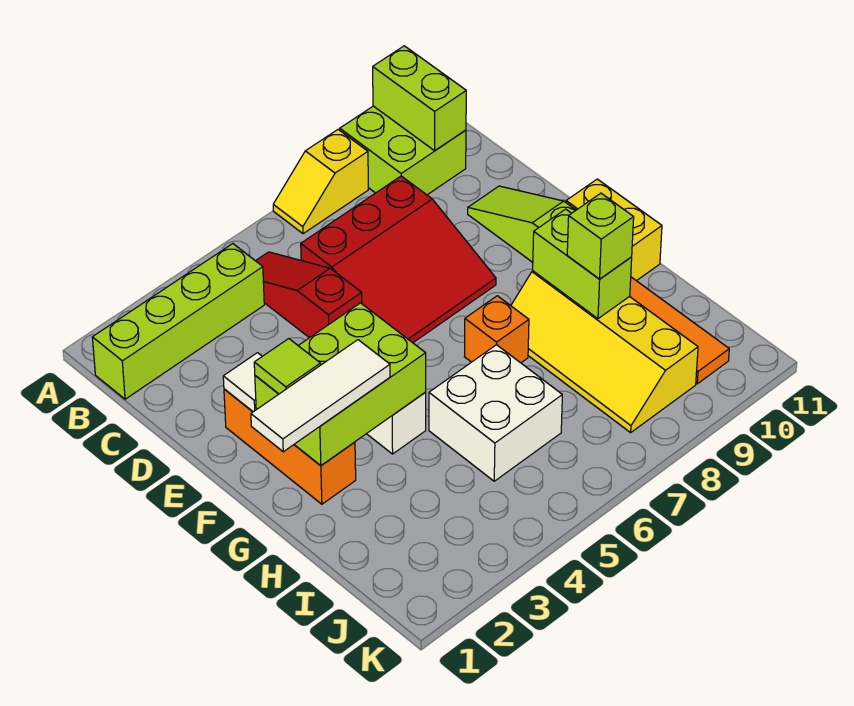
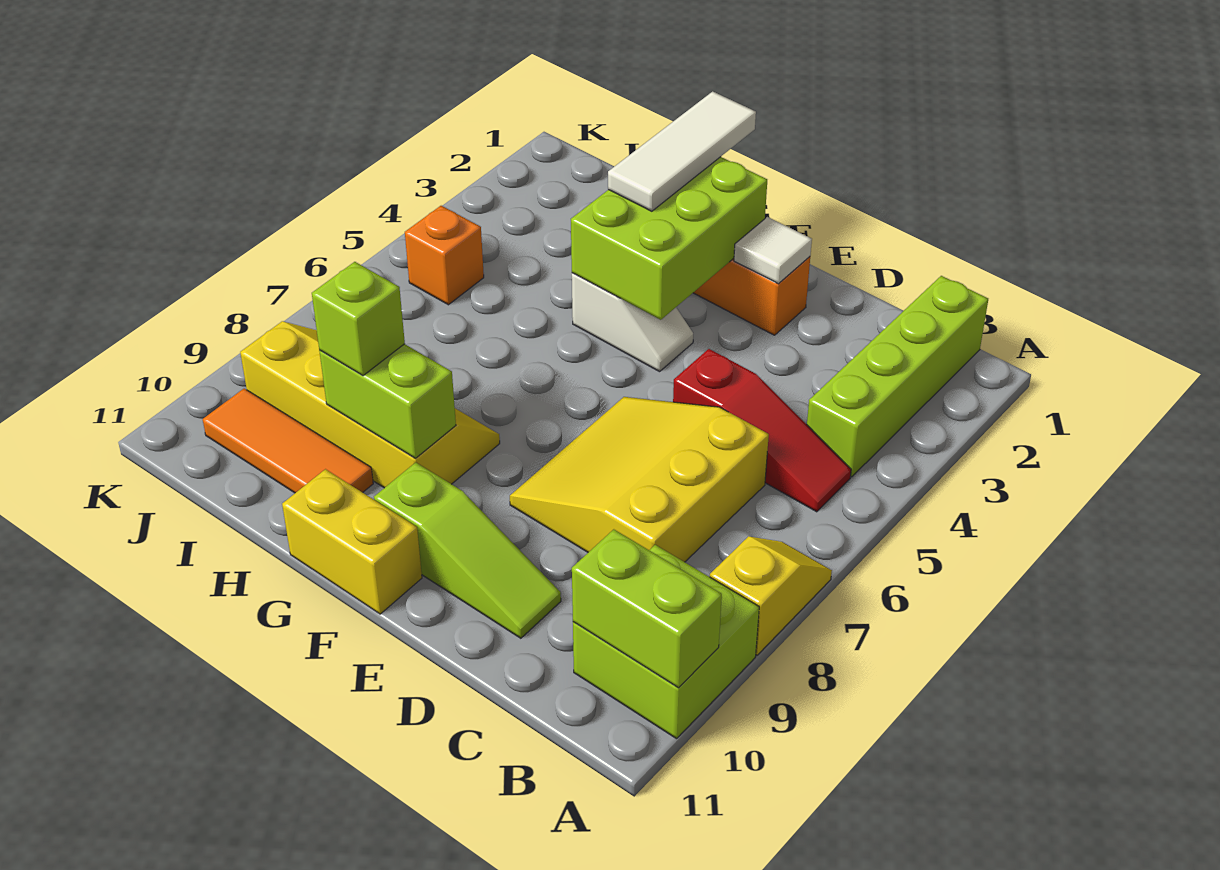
red slope C6:E8 level 1 top C -> yellow slope C6:E8 level 1 top C
lime tile F2 level 3 -> none
orange brick G7 level 1 -> orange brick J5 level 1
white brick H5:I6 level 1 -> none

